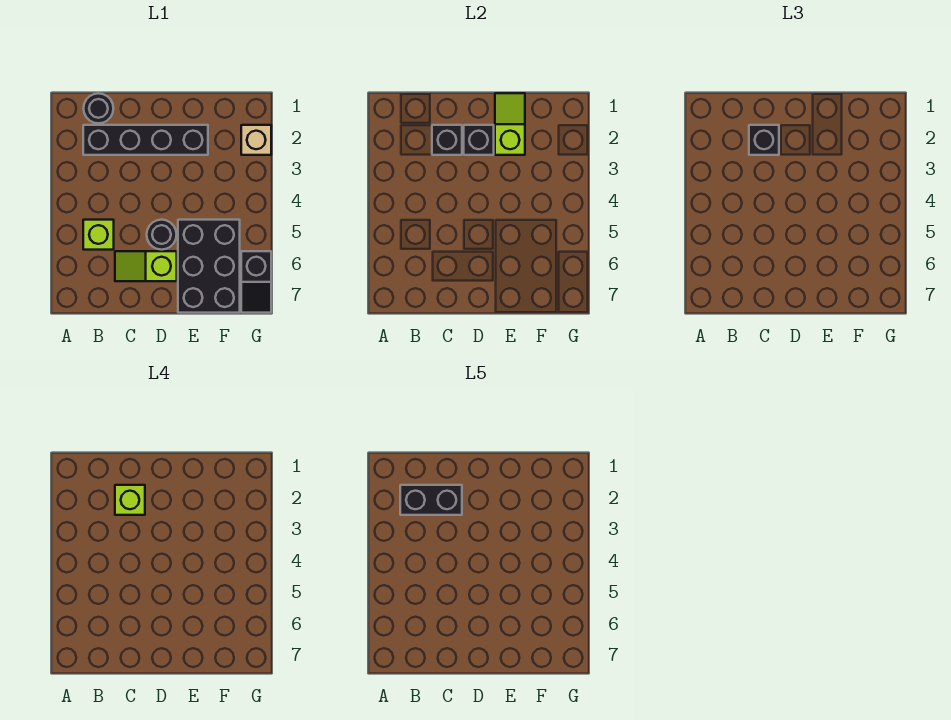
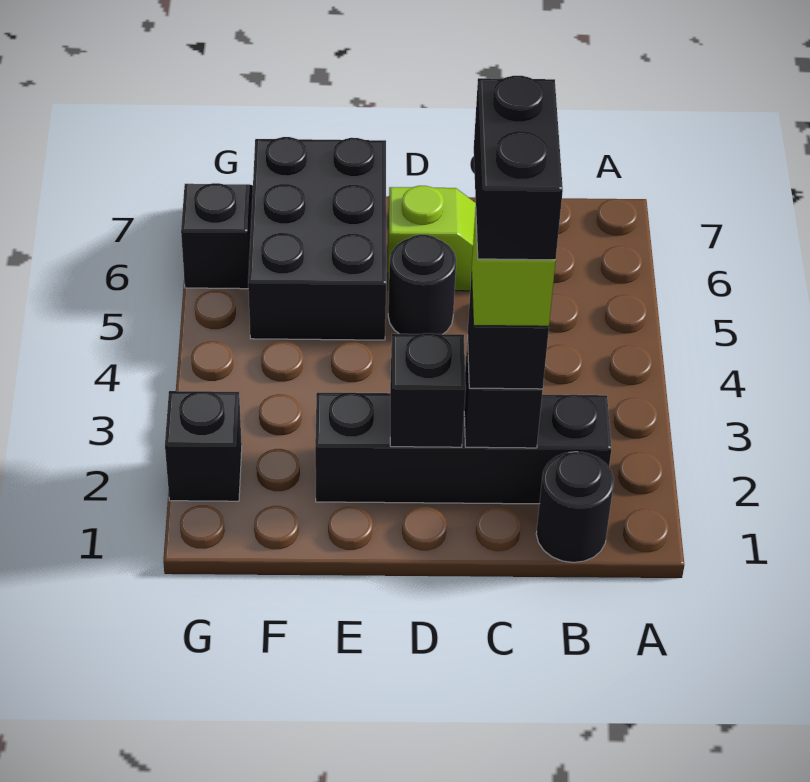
black brick B2:C2 level 5 -> black brick C2:C3 level 5
lime brick B5 level 1 -> none
lime slope E1:E2 level 2 top 2 -> none
tan brick G2 level 1 -> black brick G2 level 1

